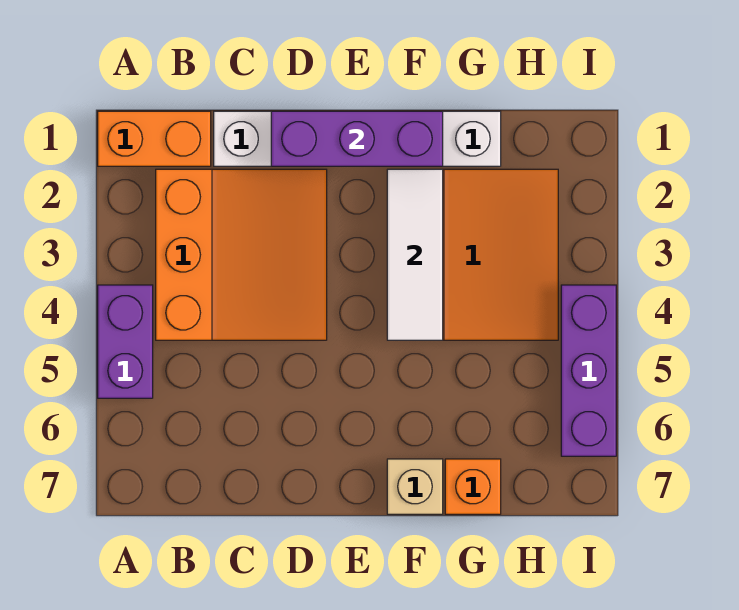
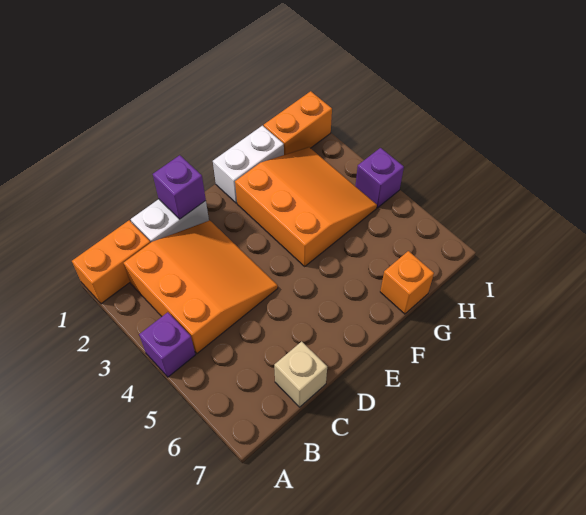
purple brick A4:A5 level 1 -> purple brick A4 level 1
purple brick D1:F1 level 2 -> purple brick D1 level 2
white tile F2:F4 level 2 -> none
tan brick F7 level 1 -> tan brick C7 level 1
none -> orange brick H1:I1 level 1
purple brick I4:I6 level 1 -> purple brick I4 level 1

